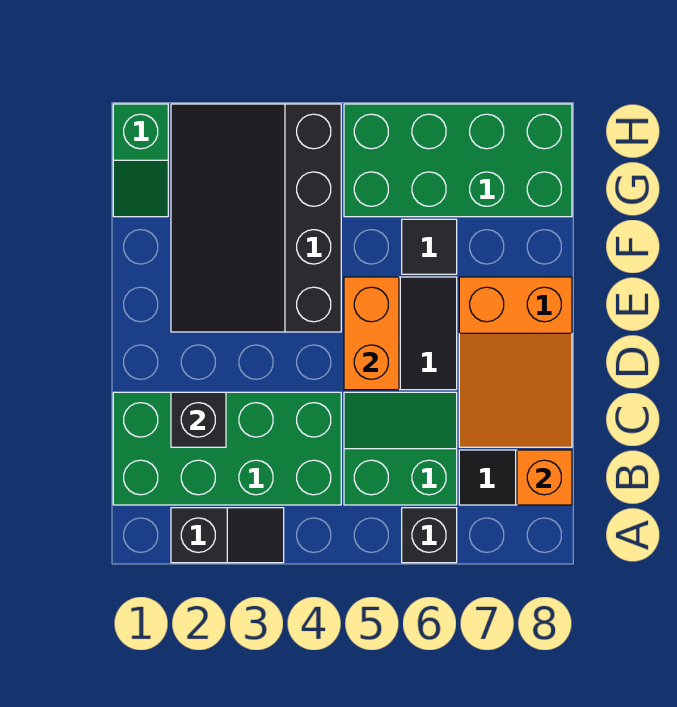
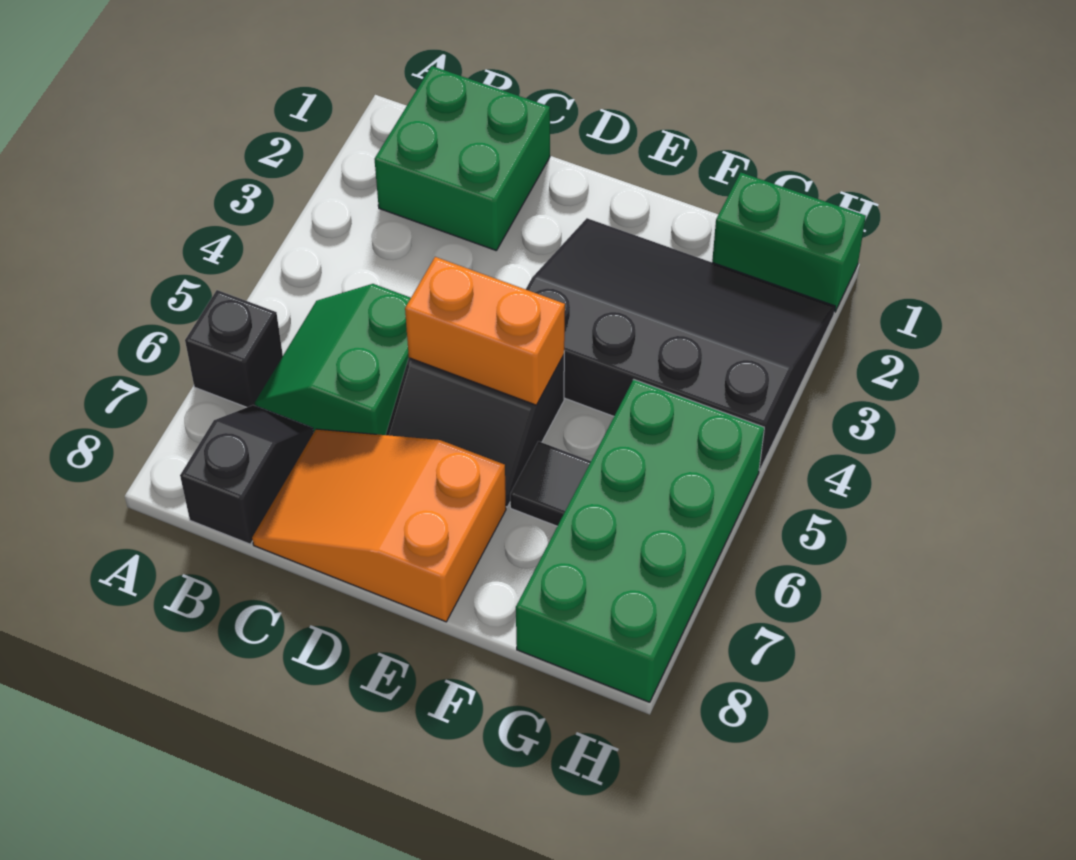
black slope A2:A3 level 1 top 2 -> none
green brick B1:C4 level 1 -> green brick B1:C2 level 1
green slope B5:C6 level 1 top B -> green slope B5:C6 level 1 top C
orange brick B8 level 2 -> none
black brick C2 level 2 -> none
green slope G1:H1 level 1 top H -> green brick G1:H1 level 1

